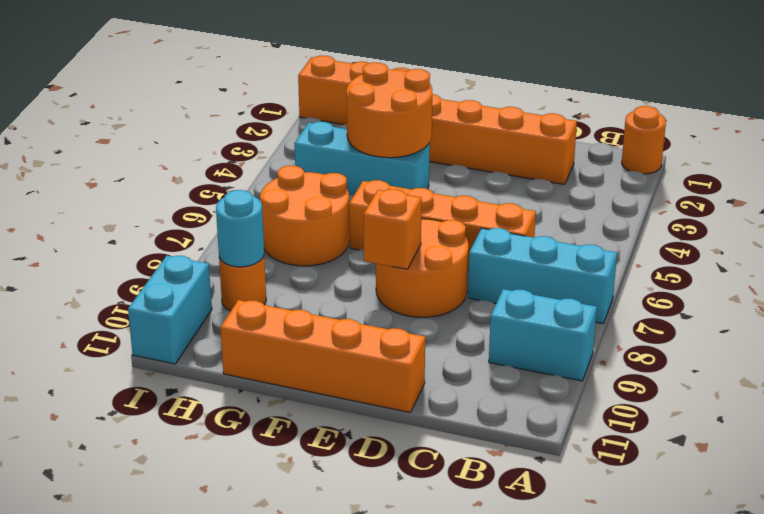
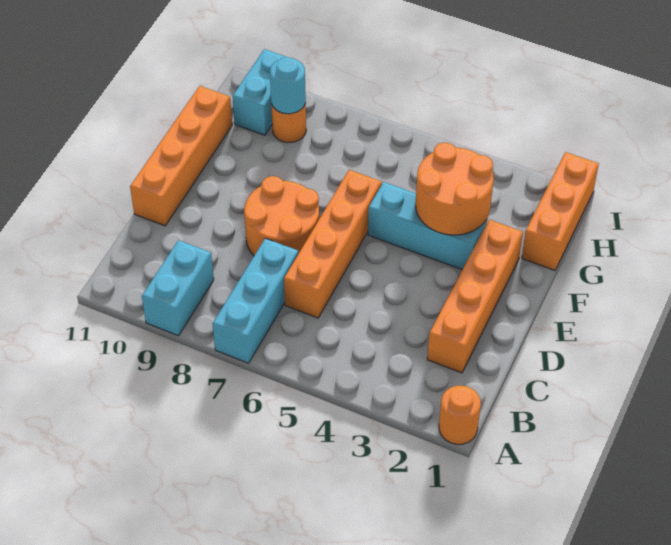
orange brick E8 level 2 -> none
cyan brick F4:H4 level 1 -> cyan brick F3:F5 level 1
orange round brick G6:H7 level 1 -> none
cyan brick I10:I11 level 1 -> cyan brick H10:I10 level 1

